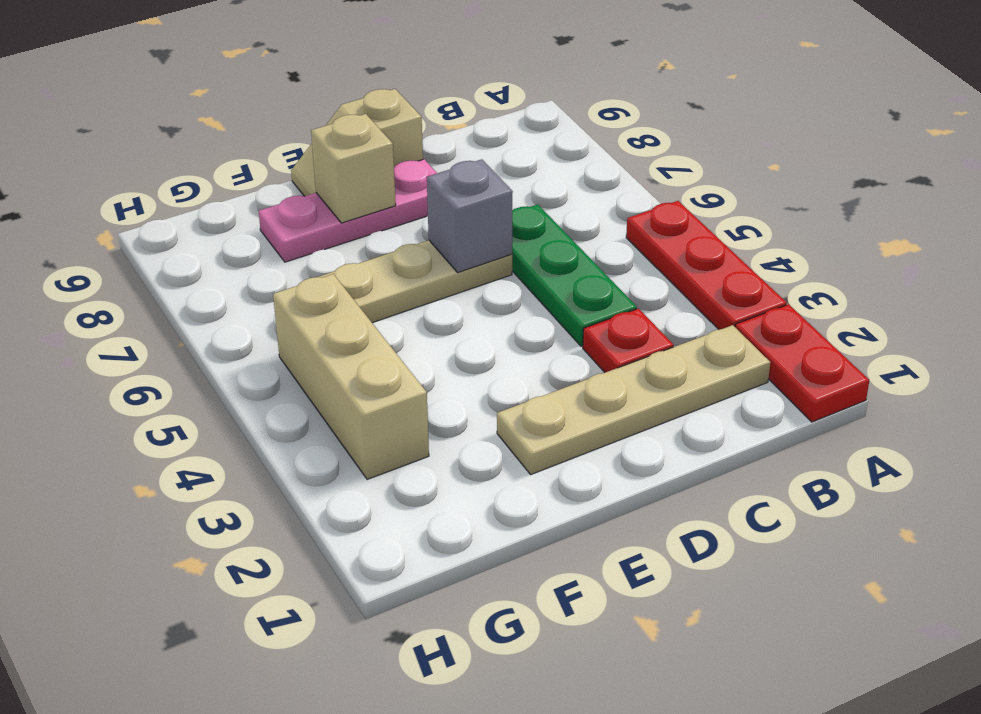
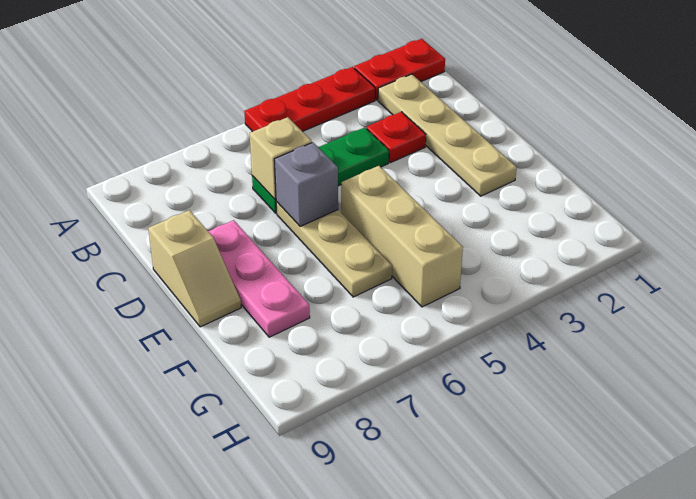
tan brick E8 level 2 -> tan brick C6 level 2
tan brick G3:G5 level 1 -> tan brick E5:G5 level 1

